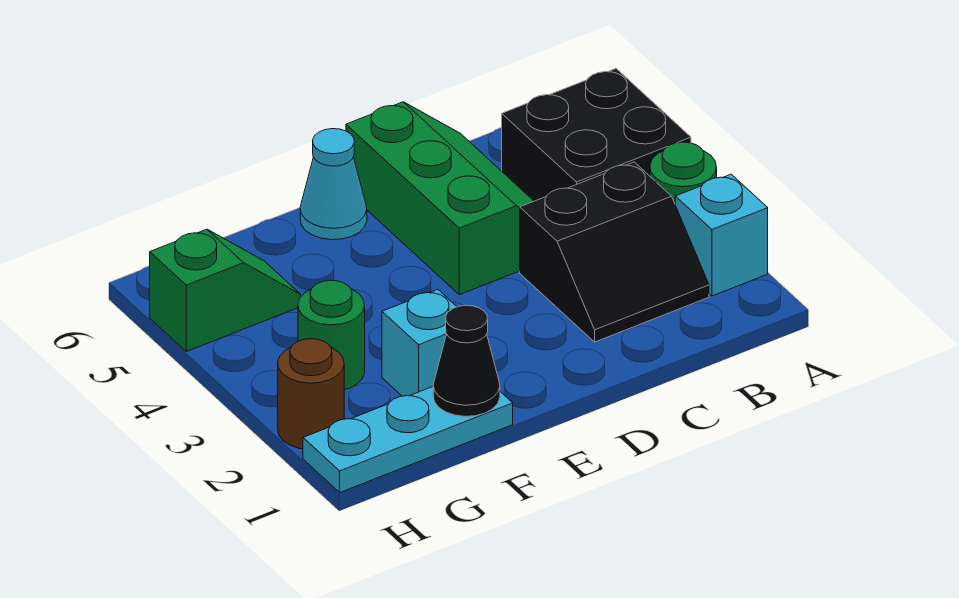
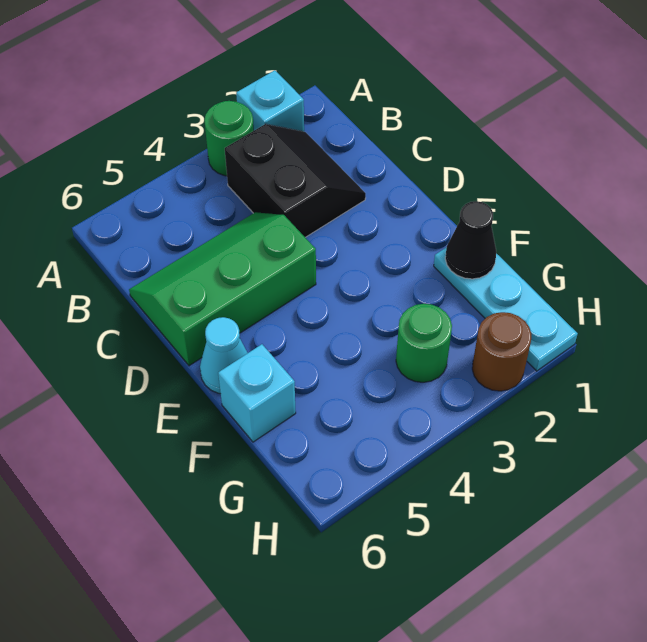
black brick A4:B5 level 1 -> none
cyan brick F2 level 1 -> cyan brick F6 level 1
green slope G5:H5 level 1 top H -> none

